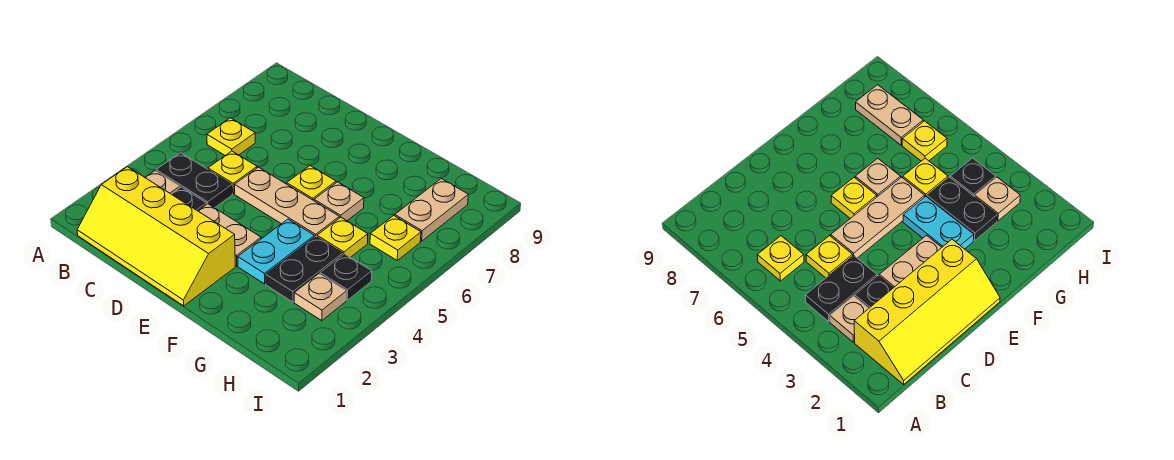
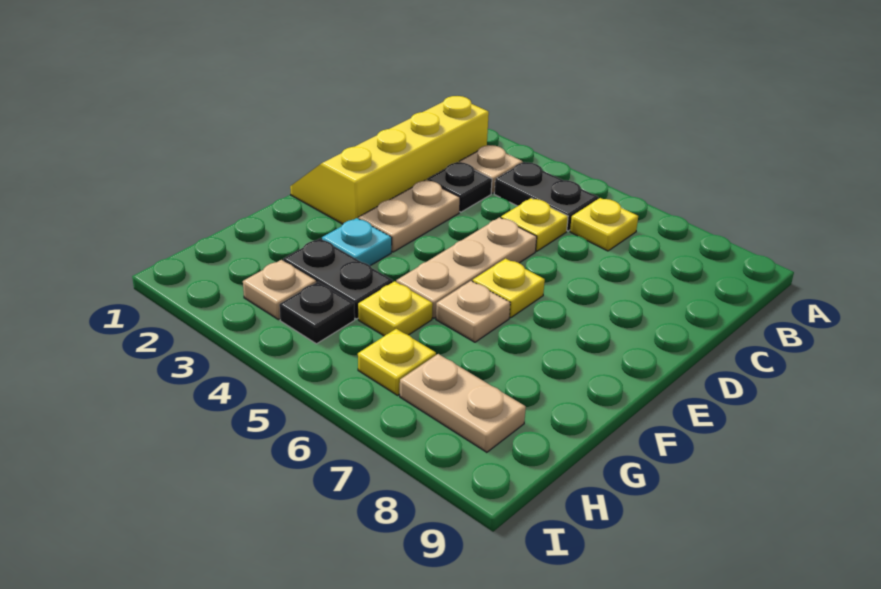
black plate B4:C4 level 1 -> black plate B4:B5 level 1
cyan plate F3:F4 level 1 -> cyan plate F3 level 1

